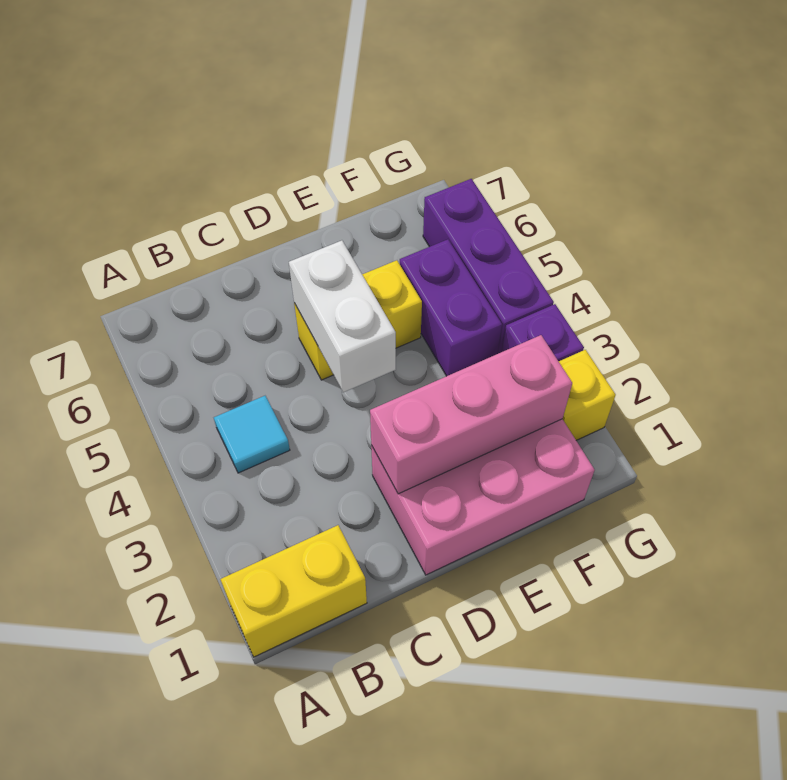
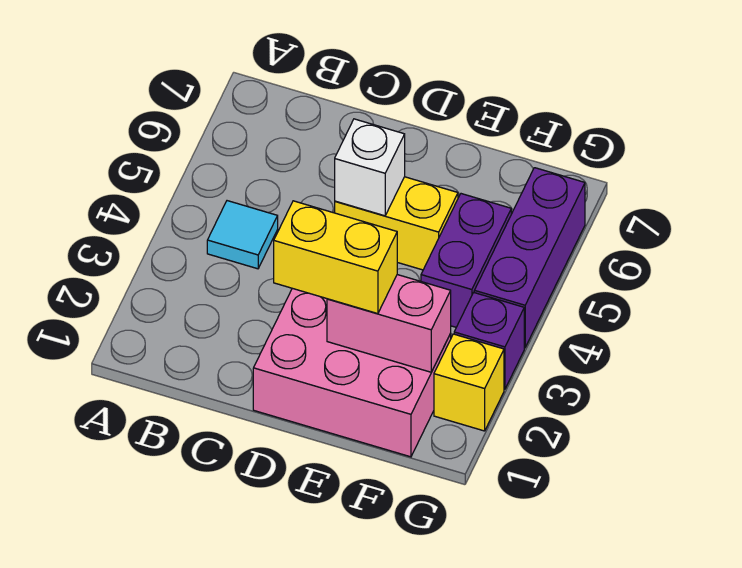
yellow brick A1:B1 level 1 -> yellow brick D2:E2 level 3
pink brick D2:F2 level 2 -> pink brick E2:F2 level 2
white brick D4:D5 level 2 -> white brick D5 level 2

